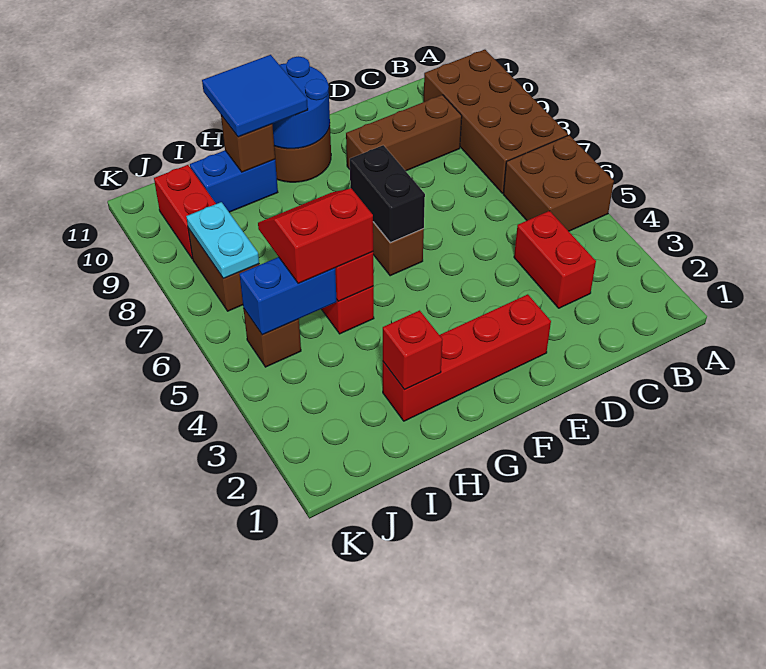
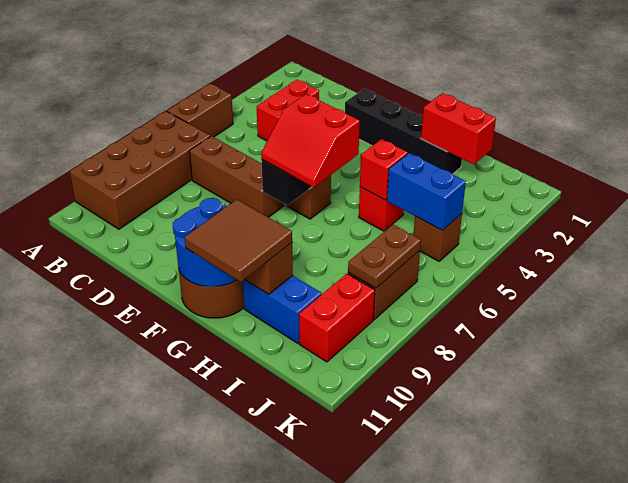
brown brick A5:B6 level 1 -> brown brick A5:A6 level 1
brown brick C9:E9 level 1 -> brown brick C7:E7 level 1
red brick E2:H2 level 1 -> black brick E2:H2 level 1
blue tile G10:H11 level 3 -> brown tile G10:H11 level 3
red brick H2 level 2 -> red brick H2:I2 level 2
red slope H5:I6 level 3 top 5 -> red slope F6:G7 level 3 top 6
cyan plate J7:J8 level 2 -> brown plate J7:J8 level 2

